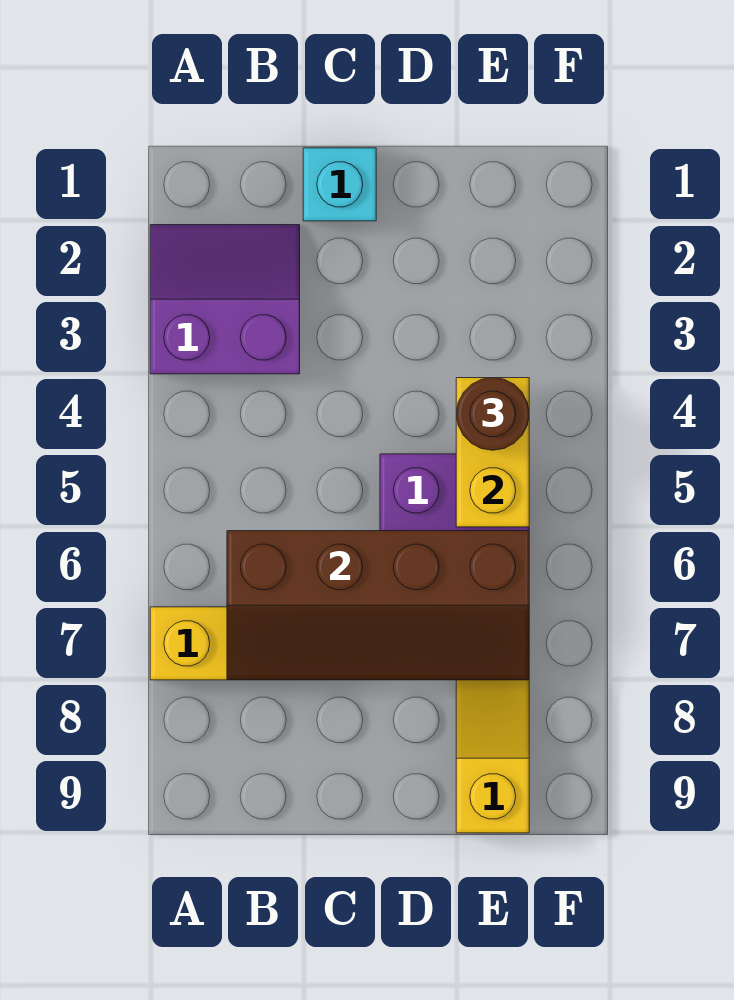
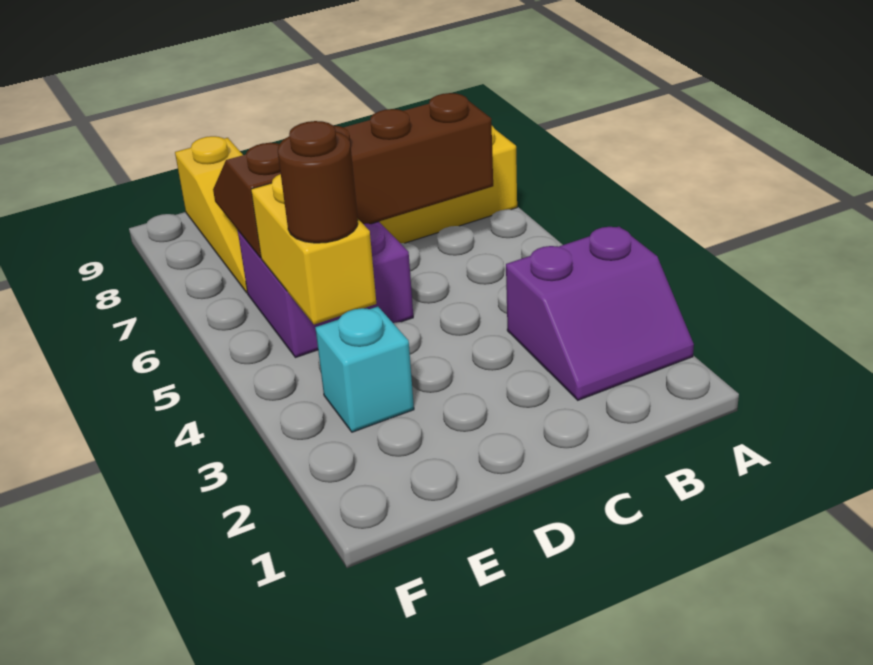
cyan brick C1 level 1 -> cyan brick E3 level 1

